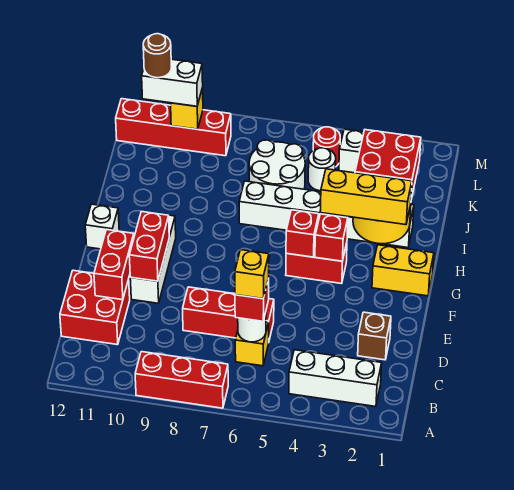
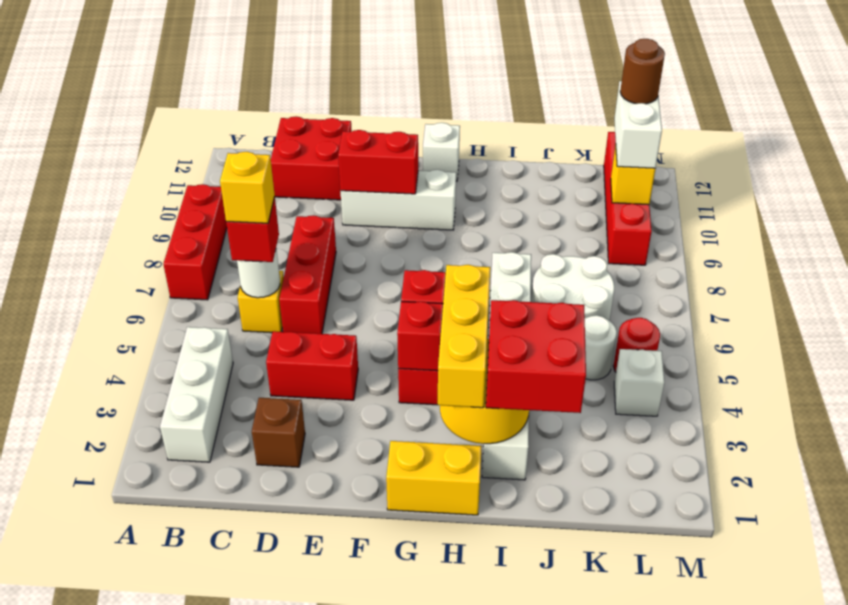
red brick D11:E11 level 2 -> red brick D4:E4 level 1
yellow brick G1:G2 level 1 -> yellow brick G1:H1 level 1

